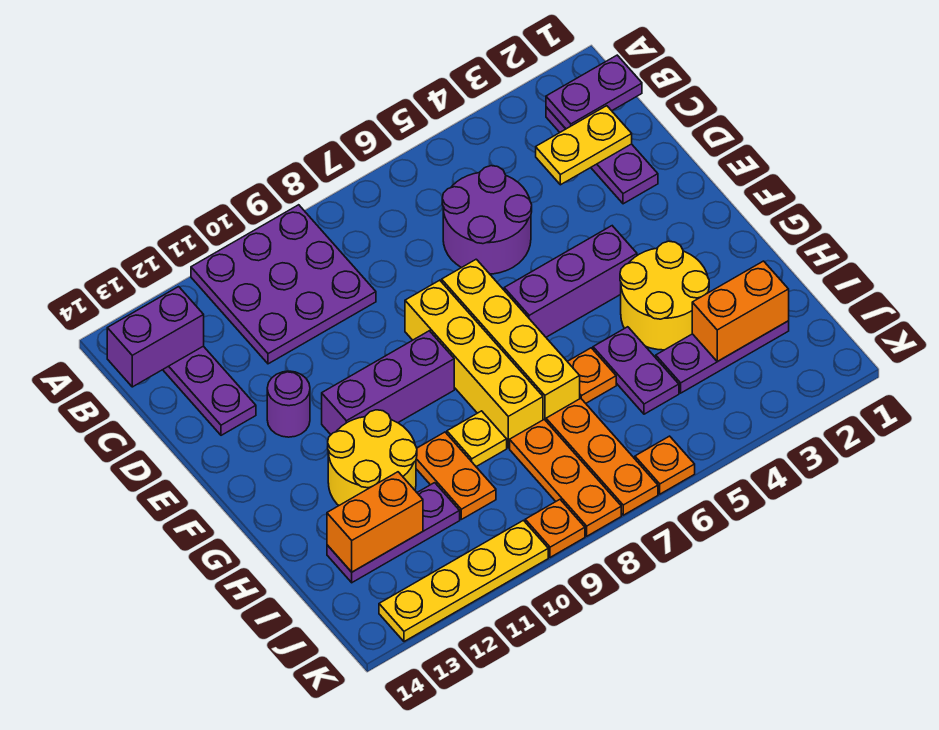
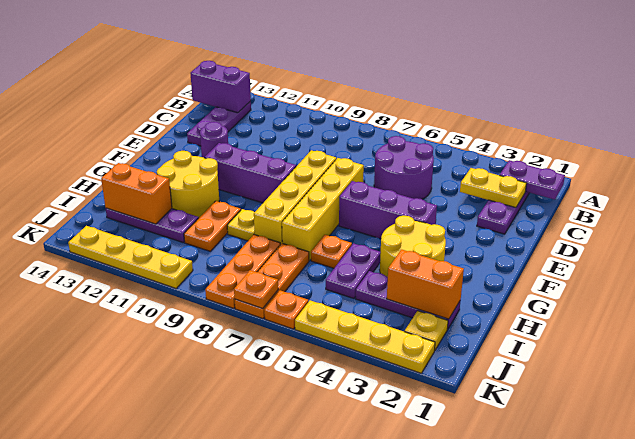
purple plate A9:C11 level 1 -> none
none -> yellow plate J2 level 1
none -> yellow plate K2:K5 level 1
orange plate K9 level 1 -> orange plate K7 level 2

